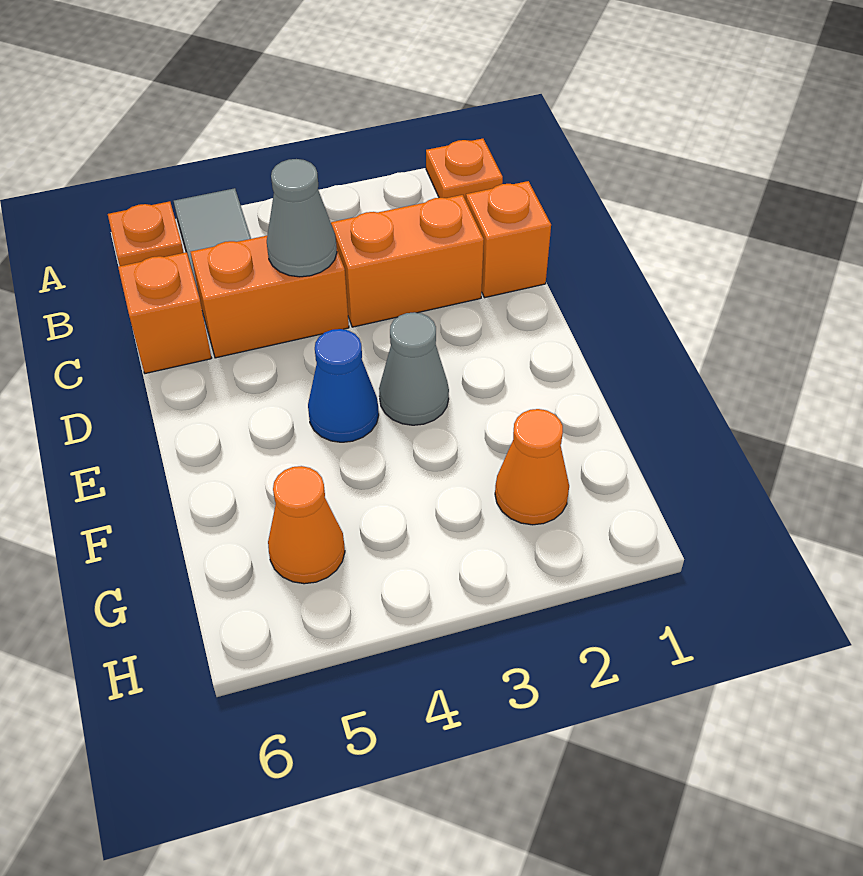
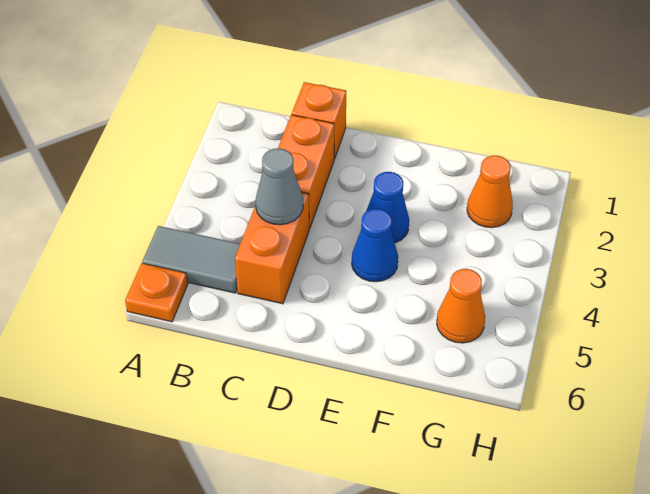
orange plate A1 level 1 -> none
orange brick C6 level 1 -> none
grey cone E3 level 1 -> blue cone E3 level 1

